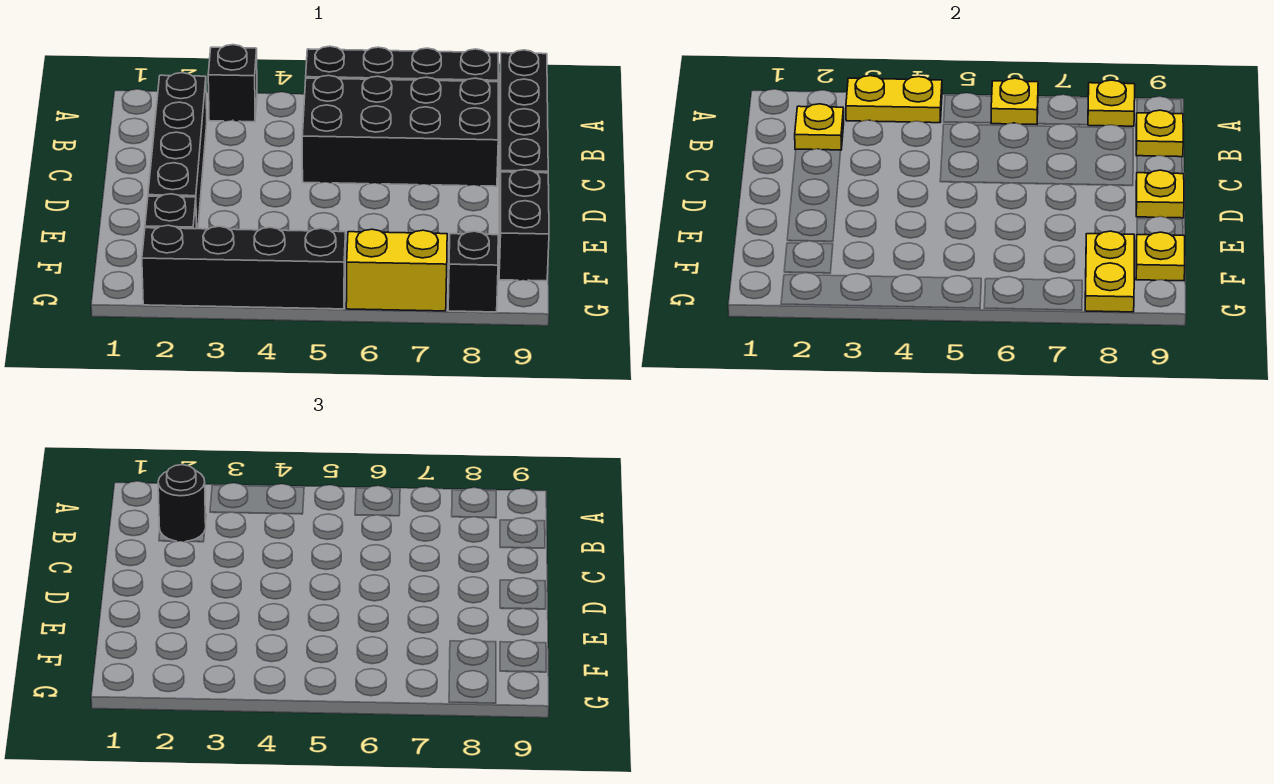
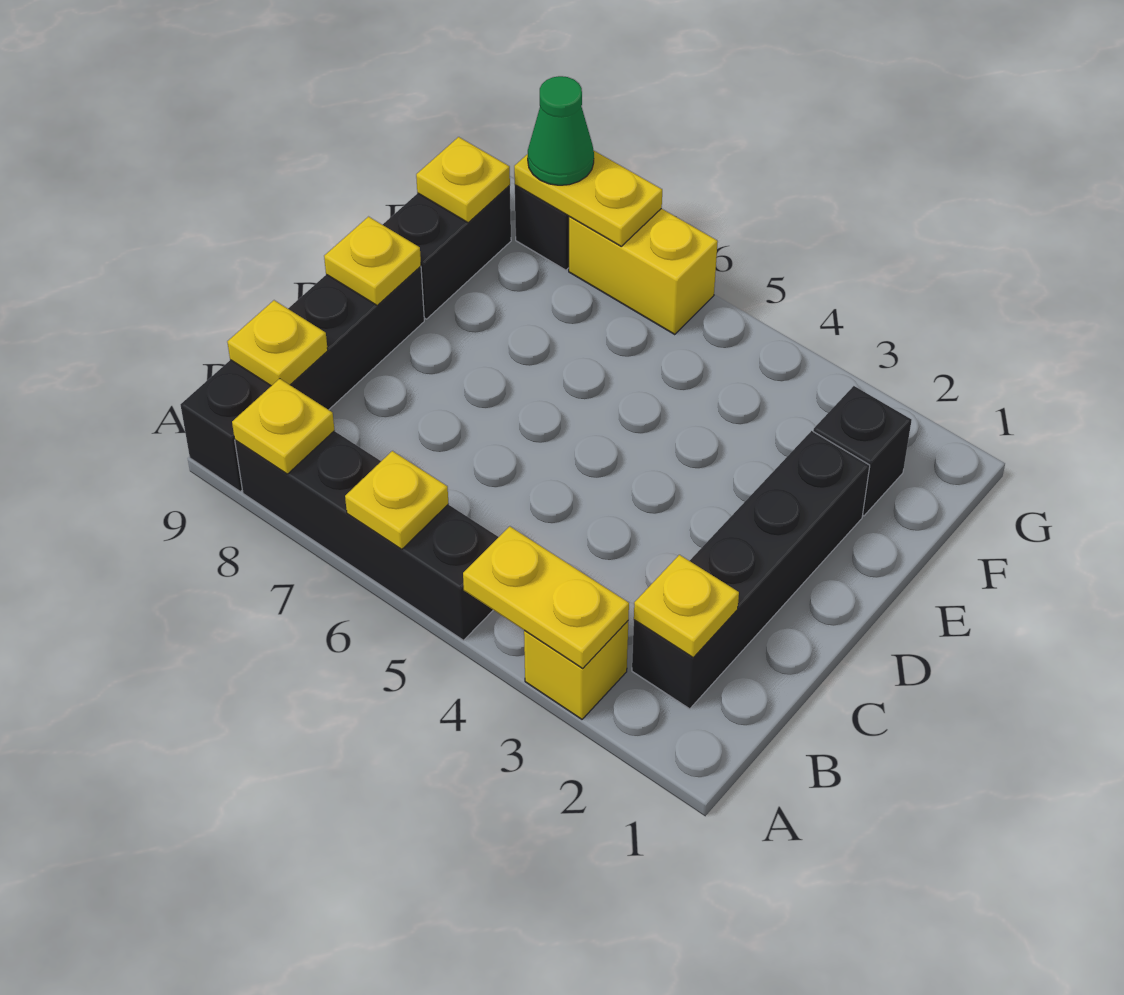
black brick A3 level 1 -> yellow brick A3 level 1
black round brick B2 level 3 -> none
black brick B5:C8 level 1 -> none
yellow plate F8:G8 level 2 -> yellow plate G7:G8 level 2
black brick G2:G5 level 1 -> none
none -> green cone G8 level 3

